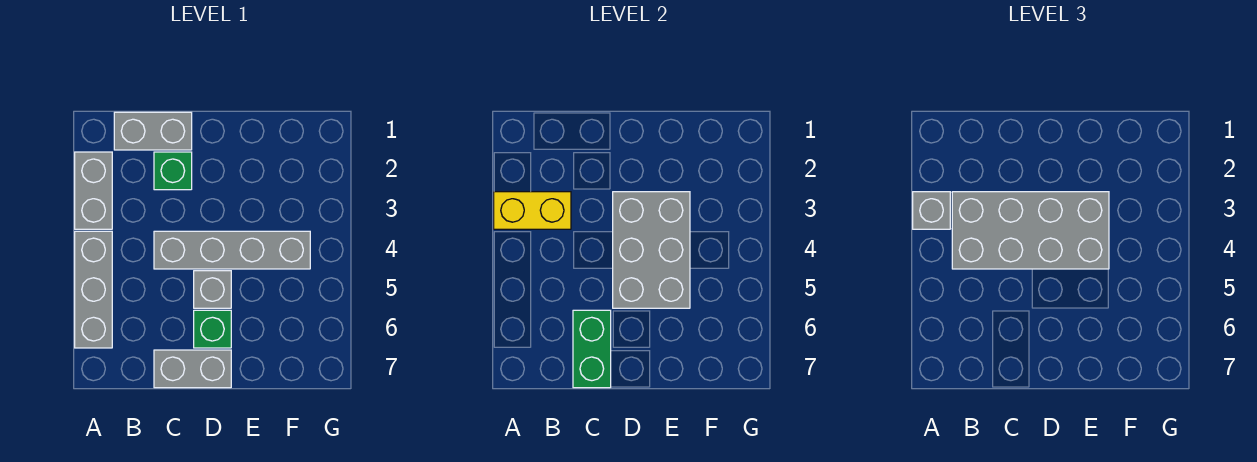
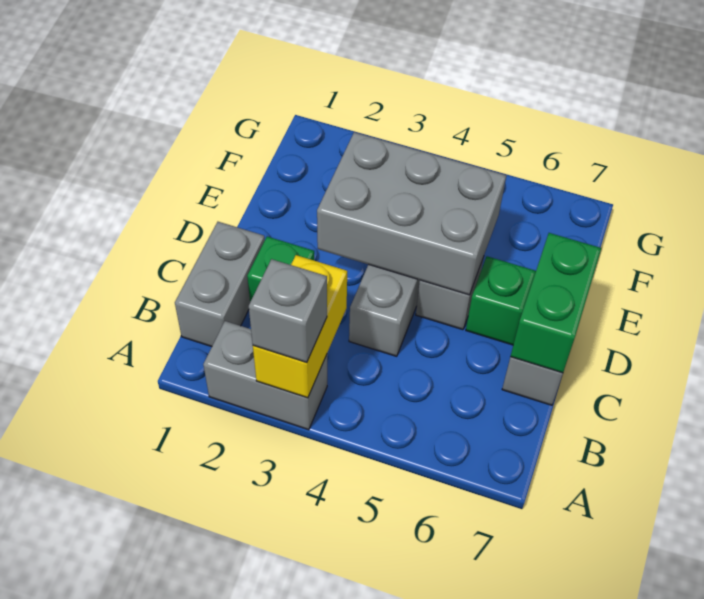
grey brick A4:A6 level 1 -> none
grey brick B3:E4 level 3 -> none
green brick C6:C7 level 2 -> green brick C7:D7 level 2

